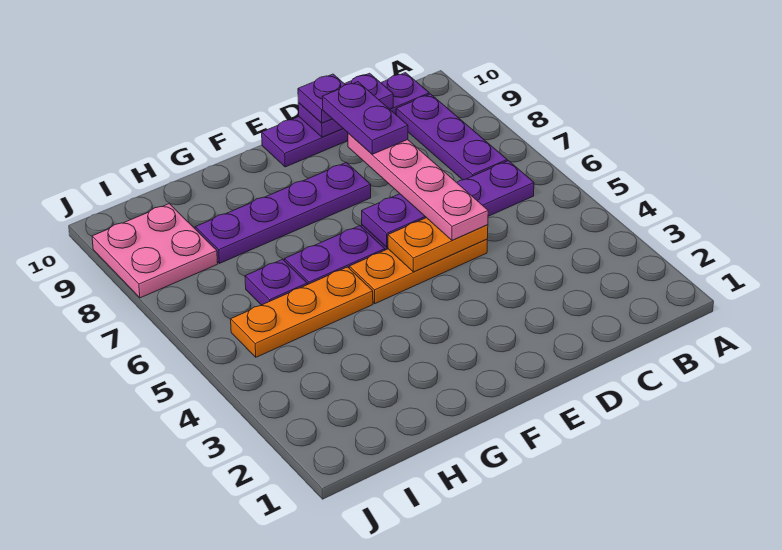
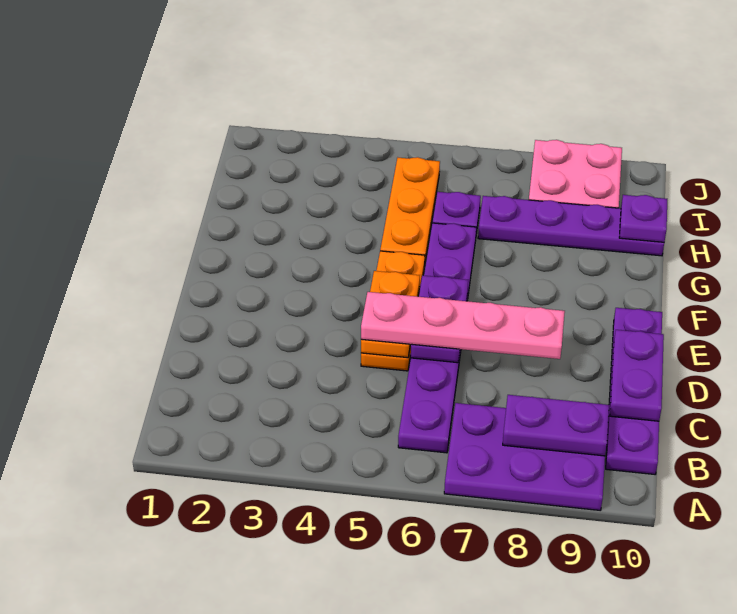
purple plate B7:B9 level 1 -> purple plate A7:B9 level 1
purple plate D8:D9 level 4 -> purple plate B8:B9 level 2
purple plate D10 level 3 -> purple plate H10 level 2
purple plate E8:H8 level 1 -> purple plate H7:H10 level 1

